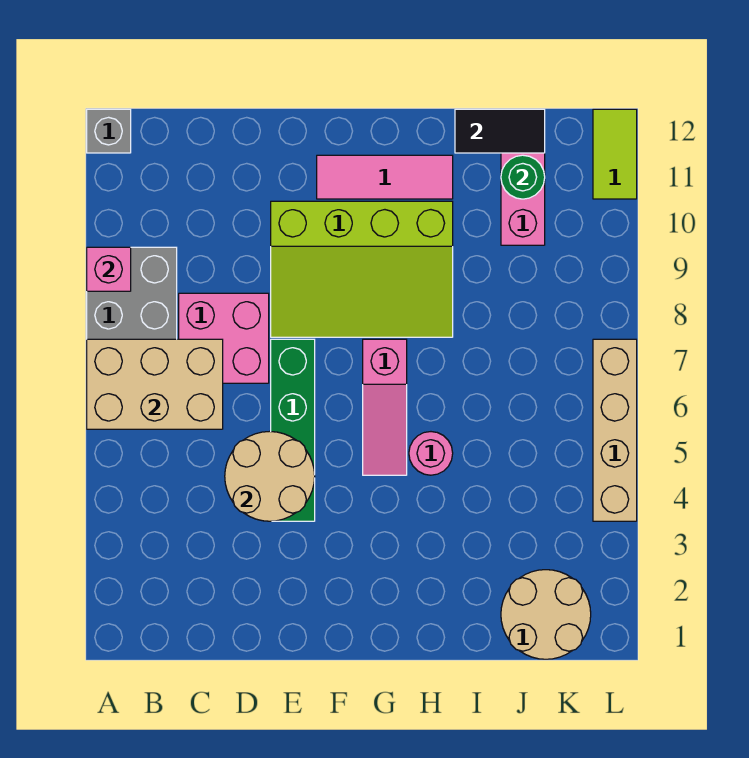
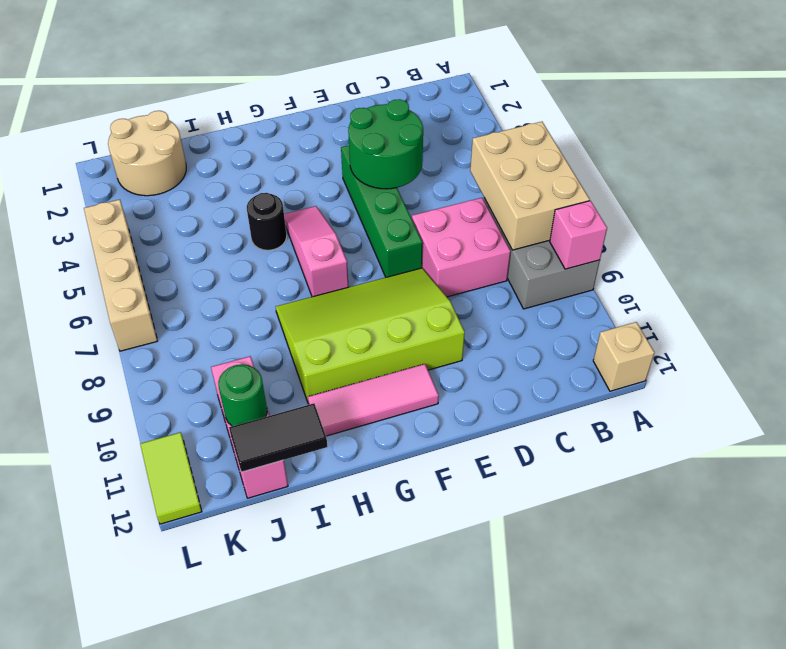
tan brick A6:C7 level 2 -> tan brick A6:B8 level 2
grey brick A12 level 1 -> tan brick A12 level 1
tan round brick D4:E5 level 2 -> green round brick D4:E5 level 2
pink round brick H5 level 1 -> black round brick H5 level 1

